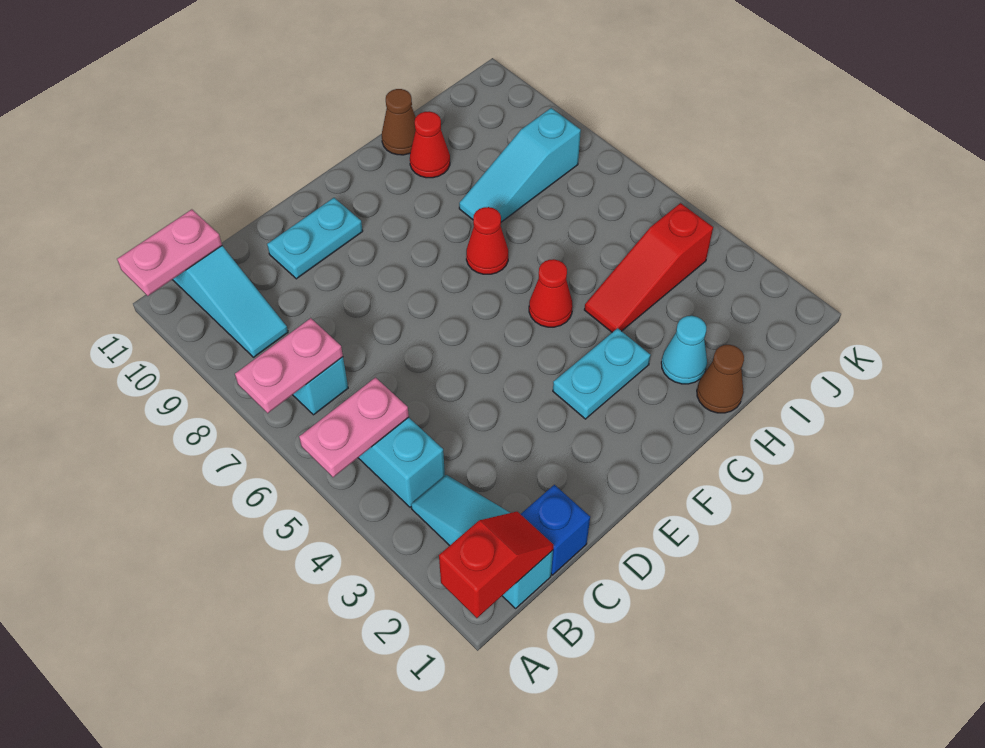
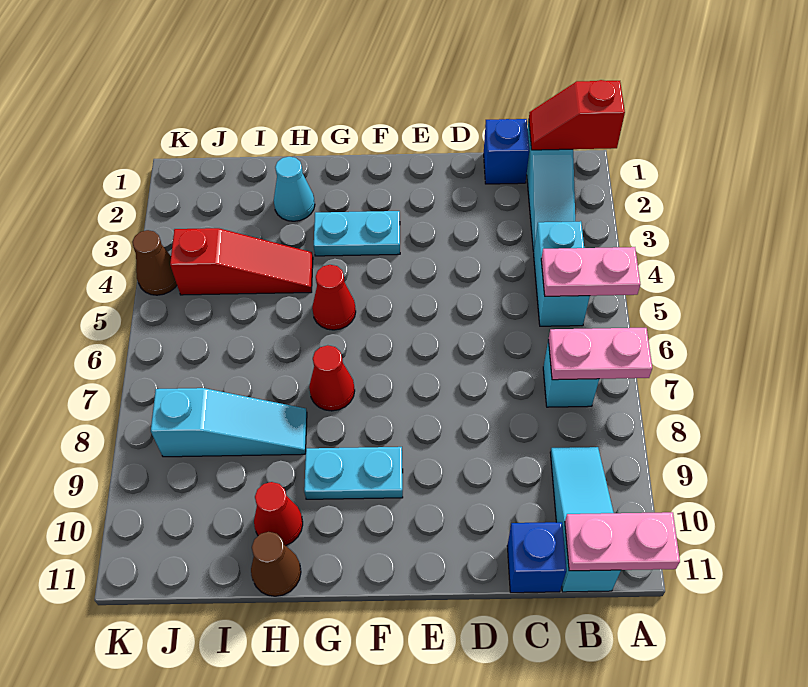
none -> blue brick C11 level 1
cyan plate D10:E10 level 1 -> cyan plate F9:G9 level 1
brown cone H1 level 1 -> brown cone K4 level 1

